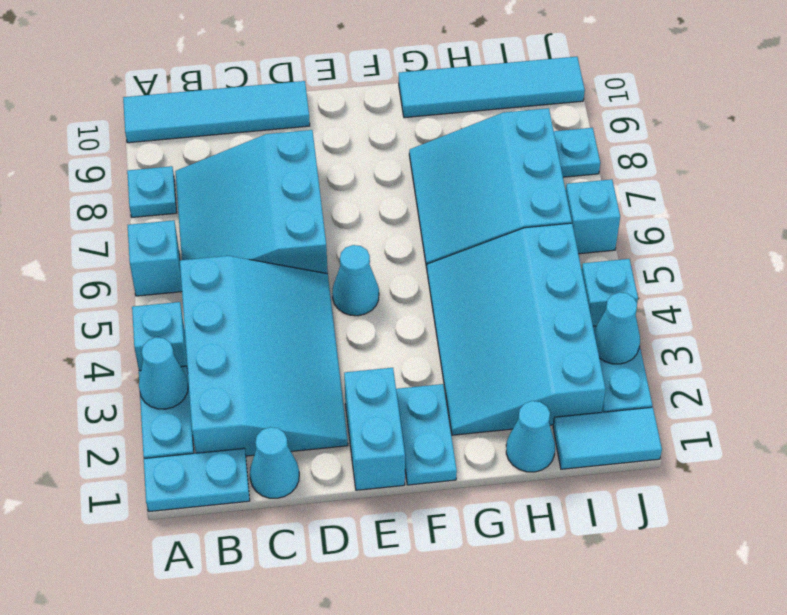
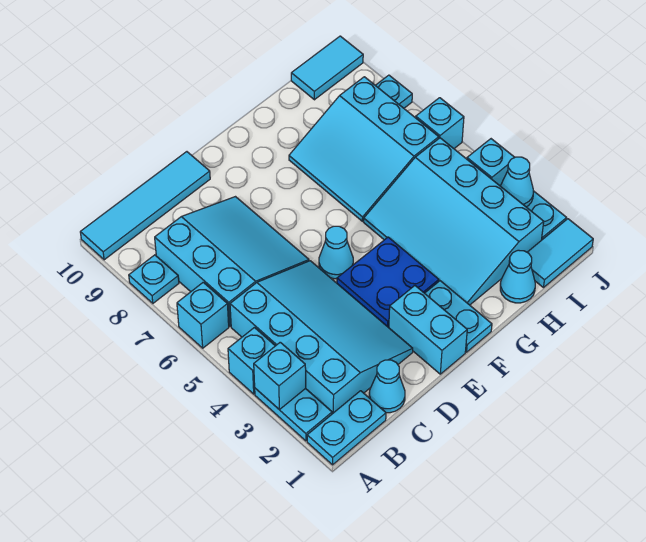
cyan cone A3 level 2 -> cyan brick A3 level 2
cyan slope B6:D8 level 1 top D -> cyan slope B6:D8 level 1 top B
none -> blue plate E3:F4 level 1
cyan tile G10:J10 level 1 -> cyan tile I10:J10 level 1

